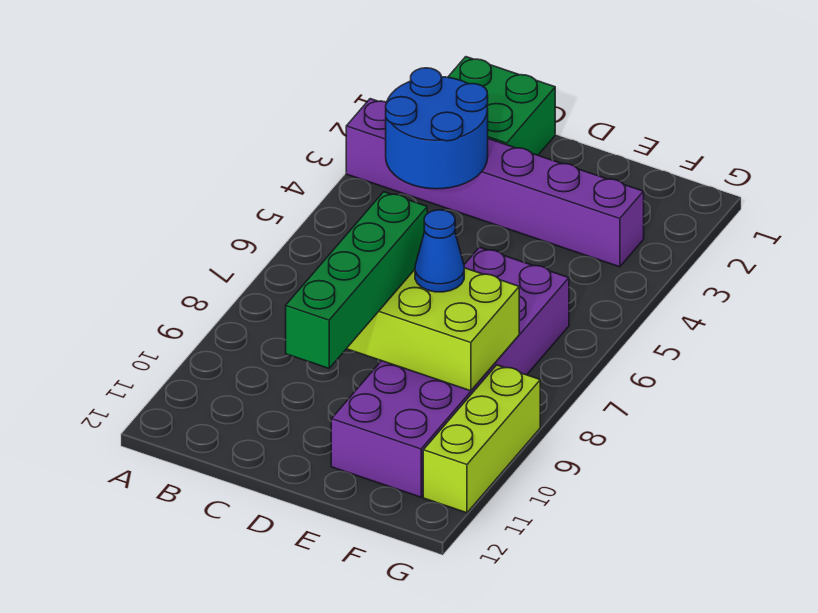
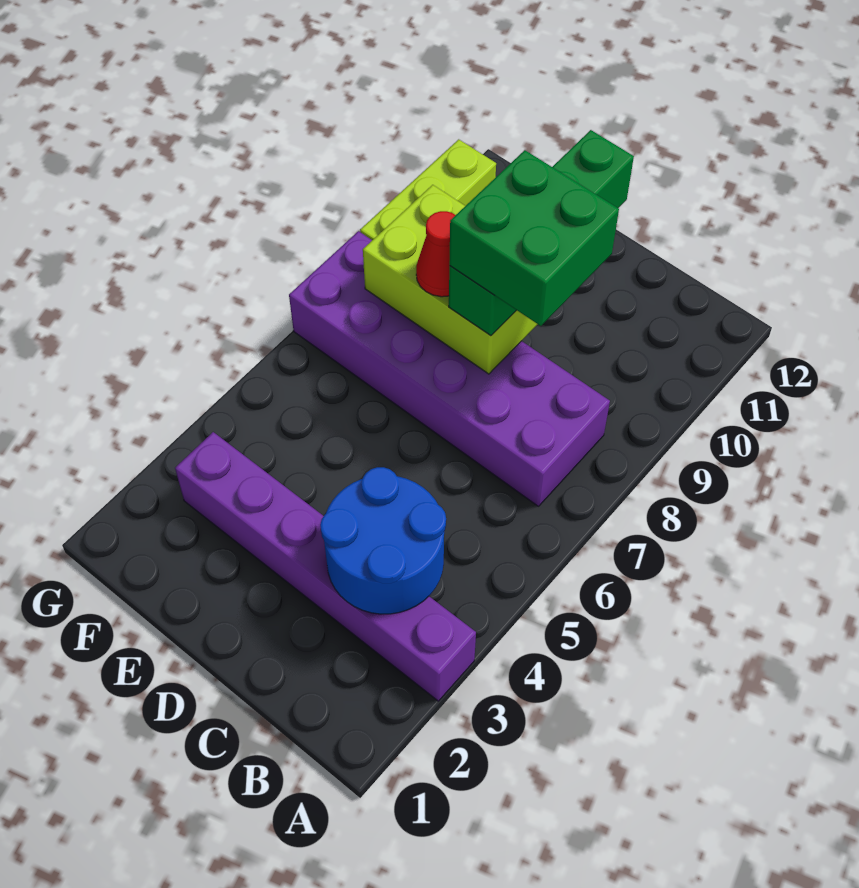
green brick B1:C2 level 1 -> green brick C8:D9 level 4
purple brick E6:F11 level 1 -> purple brick B7:G8 level 1
blue cone E8 level 3 -> red cone E8 level 3

